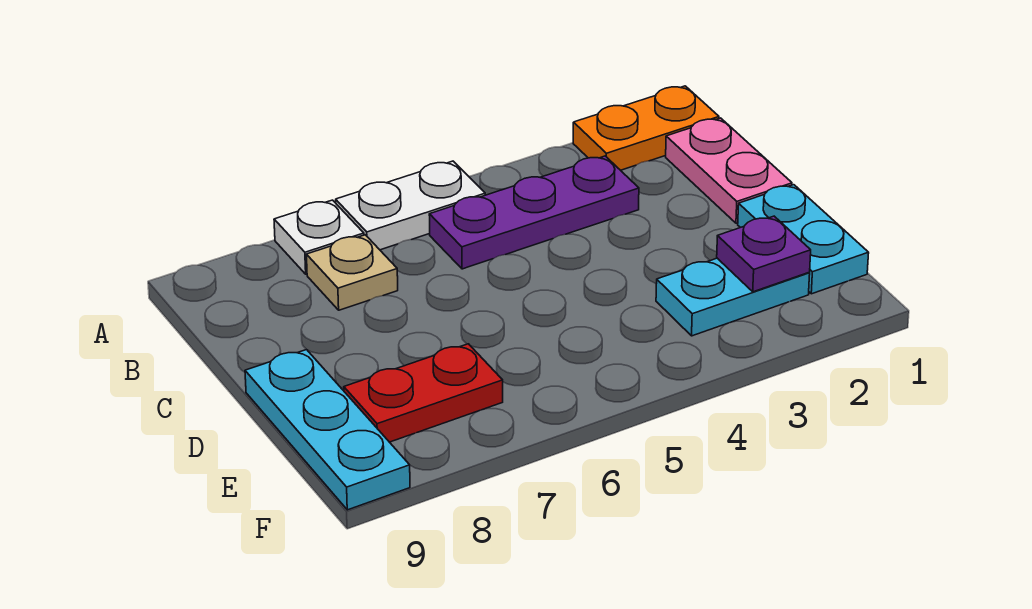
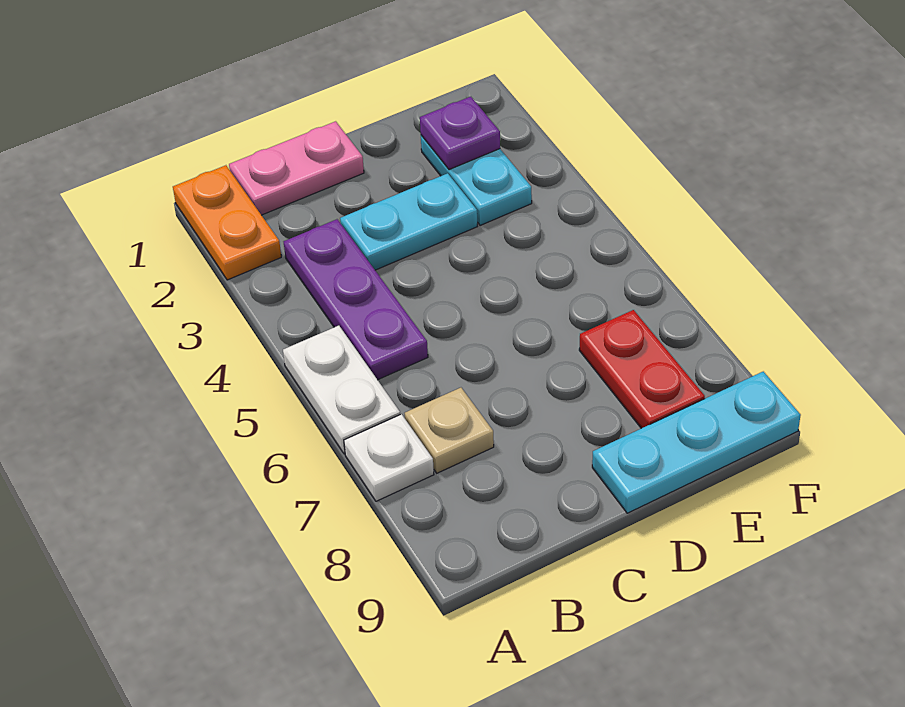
cyan plate D1:E1 level 1 -> cyan plate C3:D3 level 1

